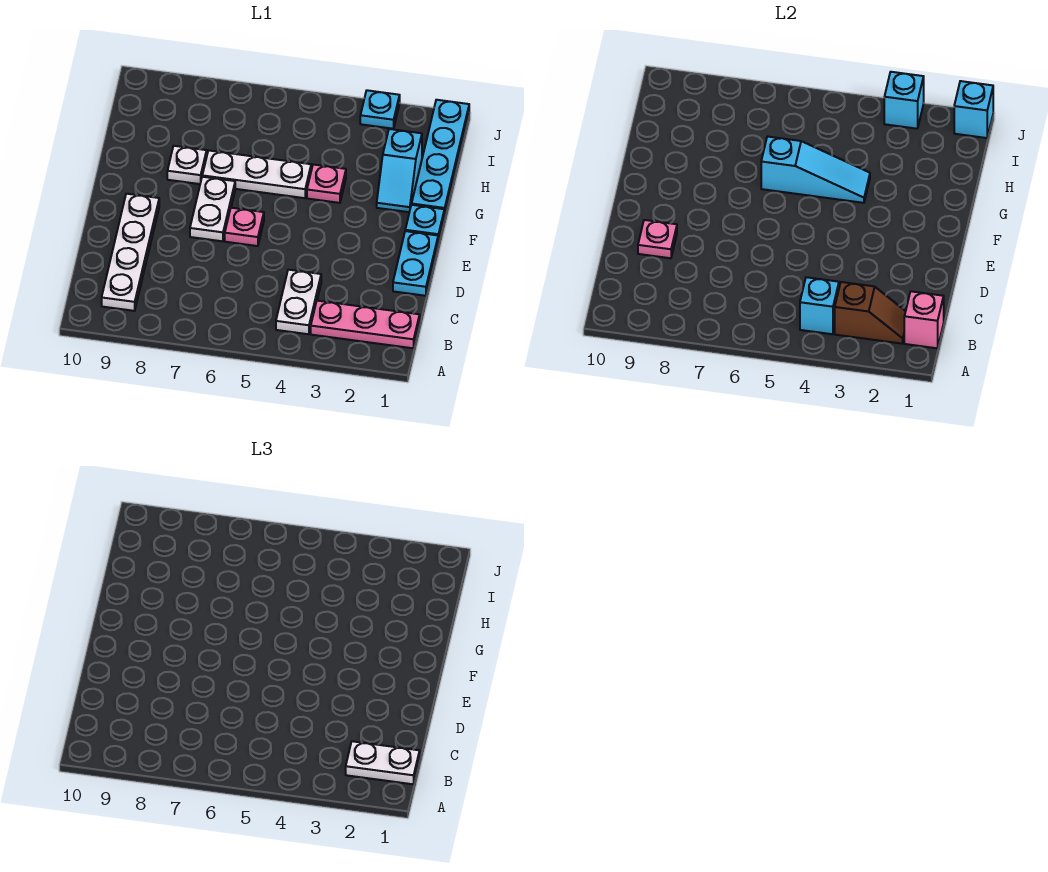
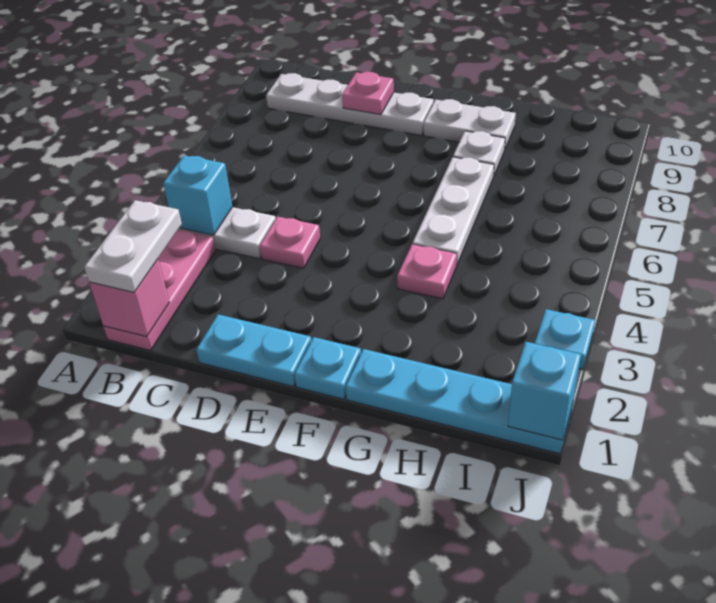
brown slope B2:B3 level 2 top 3 -> none
pink plate E6 level 1 -> pink plate D4 level 1
white plate E7:F7 level 1 -> white plate F9:G9 level 1
cyan slope G2:H2 level 1 top H -> none
cyan slope G4:G6 level 2 top 6 -> none
cyan brick J3 level 2 -> none

